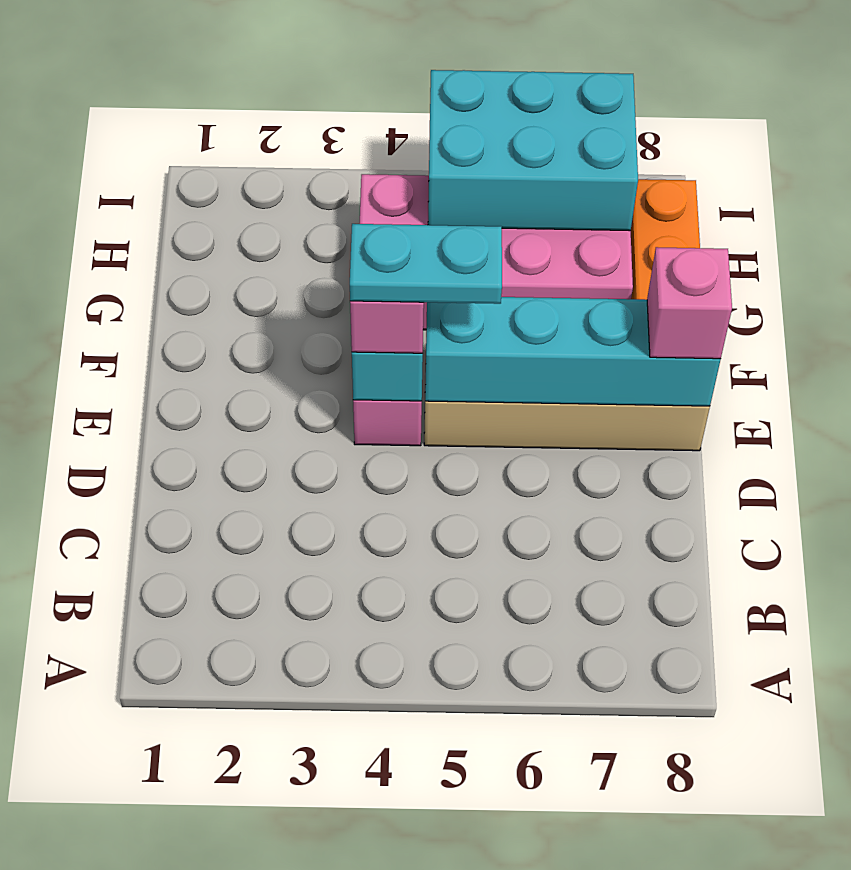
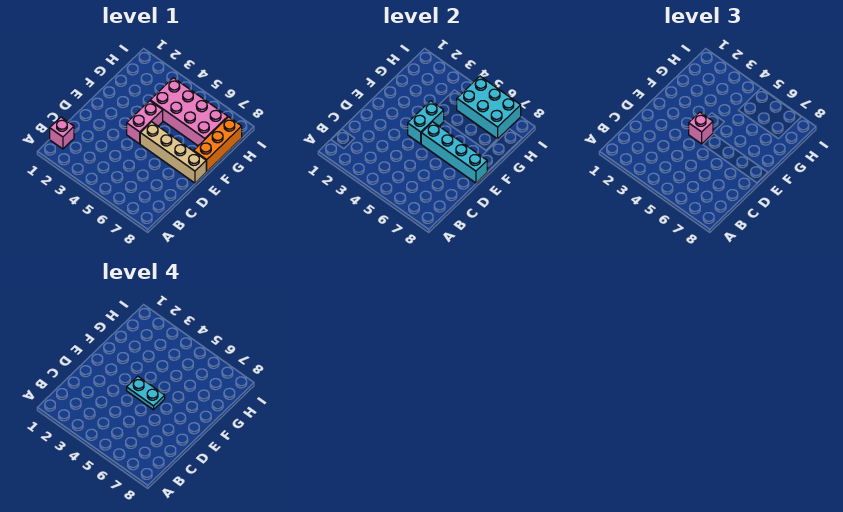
pink brick E8 level 3 -> pink brick B1 level 1

